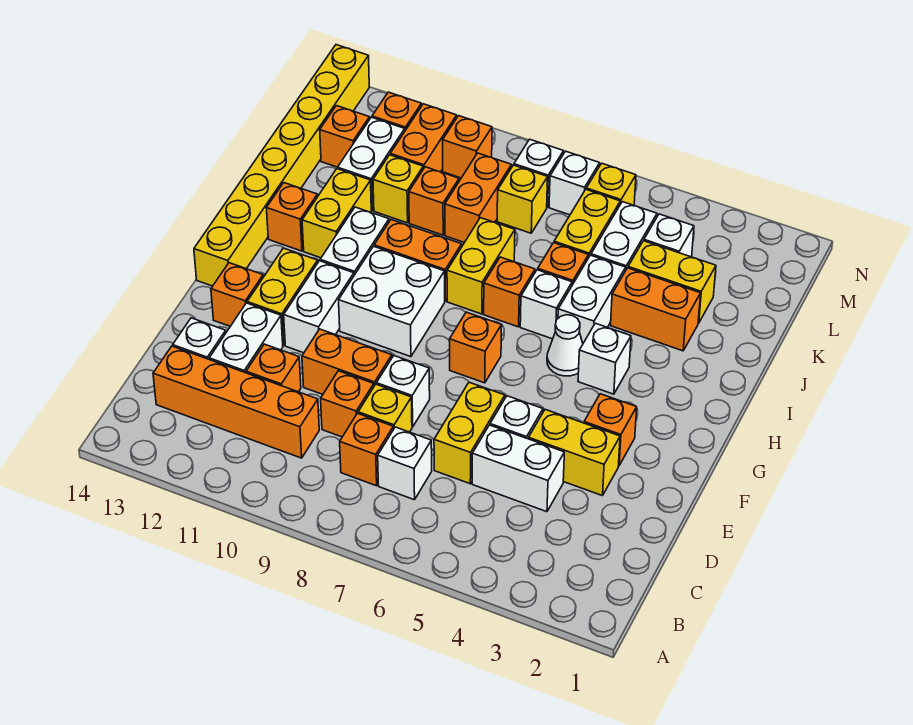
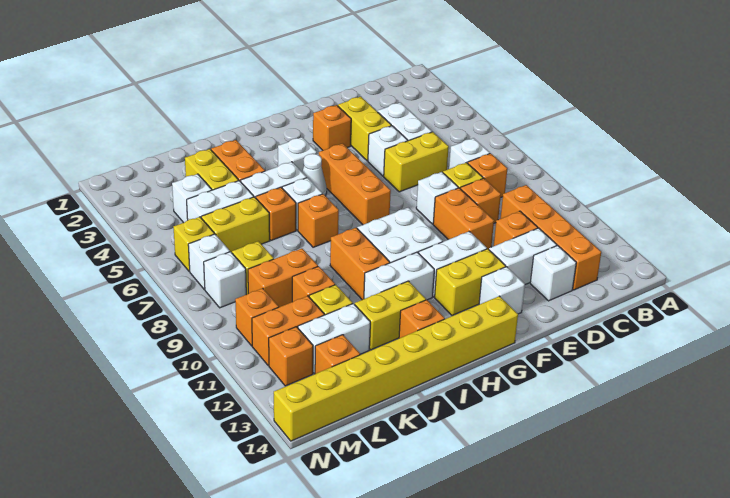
orange brick F13 level 1 -> white brick F13 level 1
orange brick G7 level 1 -> orange brick G5:G7 level 1
yellow brick I8:J8 level 1 -> none

